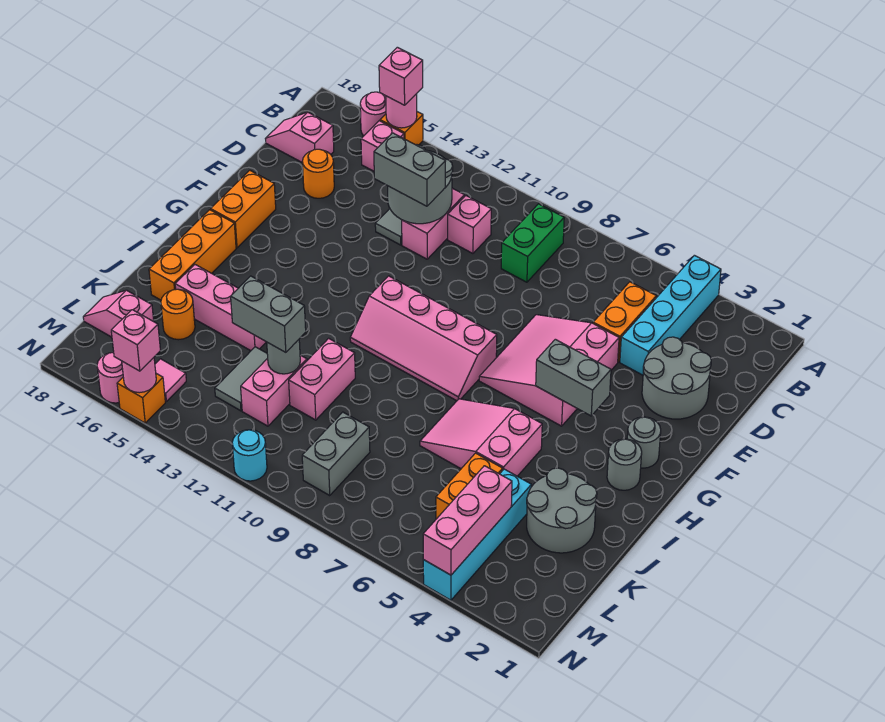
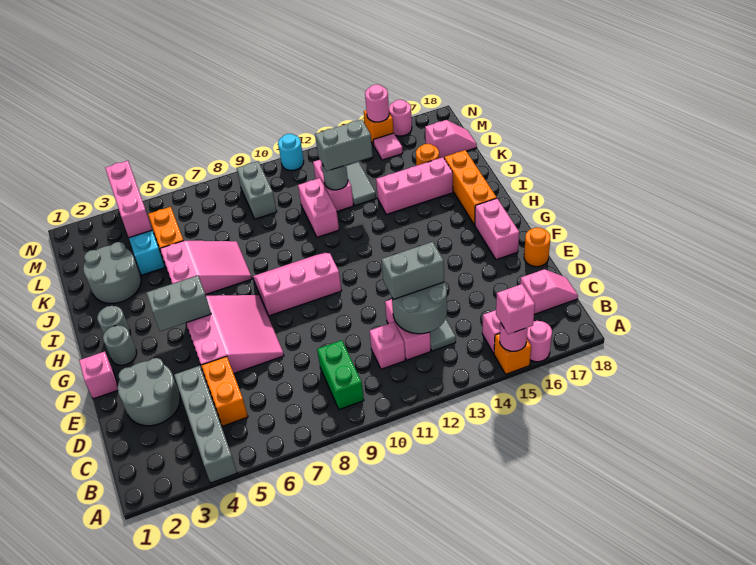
cyan brick A4:D4 level 1 -> grey brick A4:D4 level 1
orange round brick D16 level 1 -> orange round brick E18 level 1
orange brick F17:G17 level 1 -> pink brick F17:G17 level 1
pink slope G8:H11 level 1 top G -> pink slope G8:H10 level 1 top G
pink brick N15 level 3 -> pink brick F1 level 1

